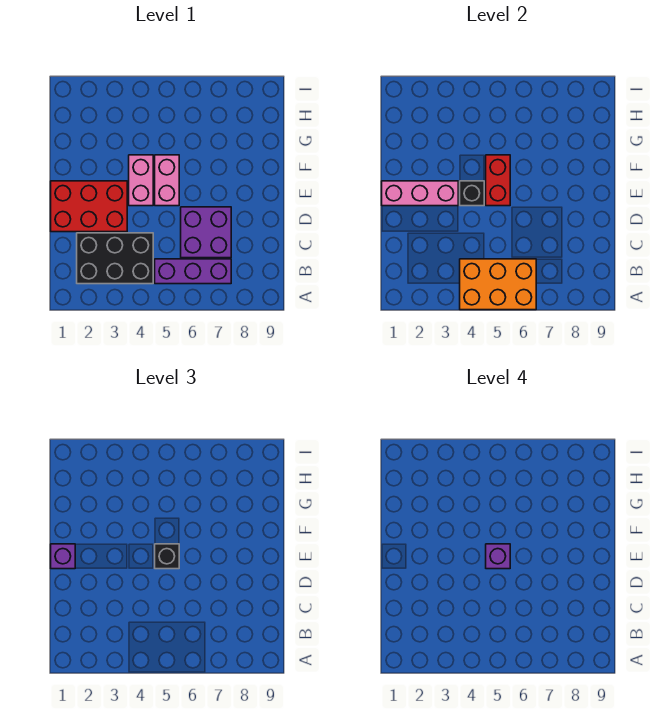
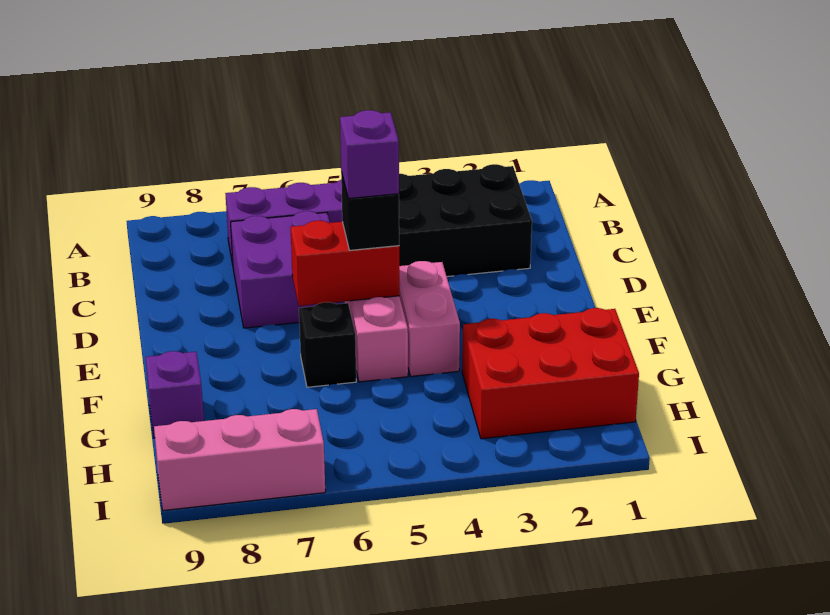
orange brick A4:B6 level 2 -> none
red brick D1:E3 level 1 -> red brick G1:H3 level 1
pink brick E1:E3 level 2 -> pink brick I7:I9 level 1
purple brick E1 level 3 -> purple brick G9 level 1
black brick E4 level 2 -> black brick F6 level 1
red brick E5:F5 level 2 -> red brick E5:E6 level 2

